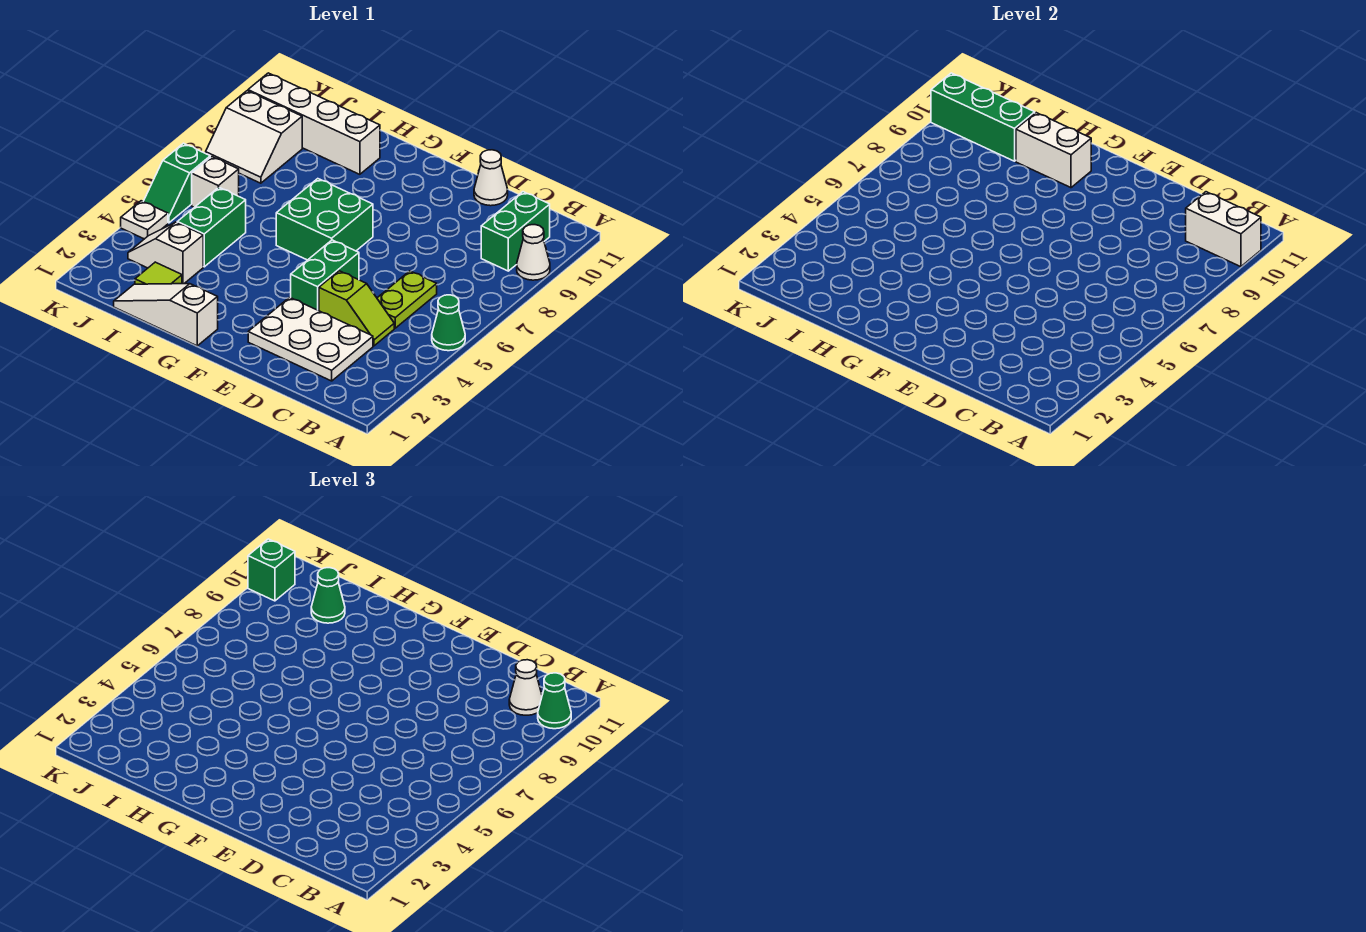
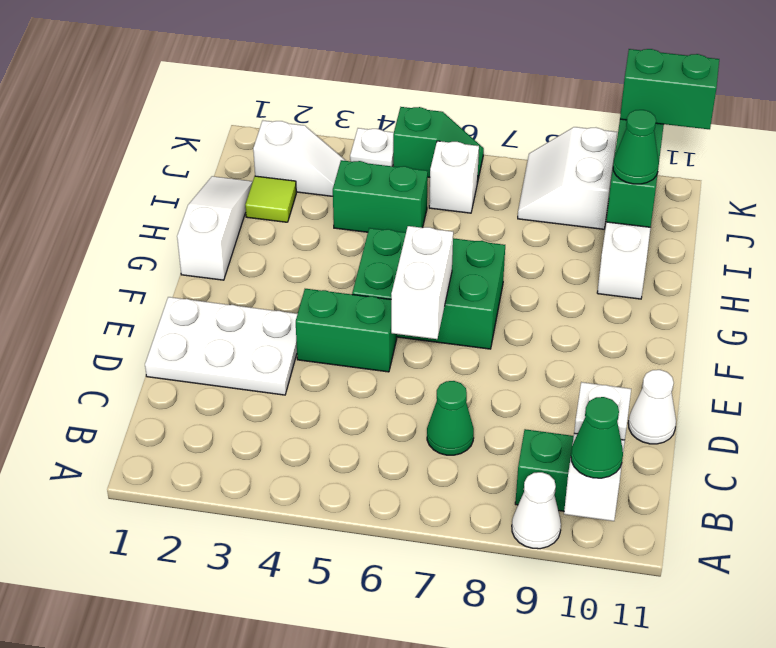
green cone A5 level 1 -> green cone C7 level 1
white cone B10 level 3 -> white plate B10 level 3
white plate C2:E3 level 1 -> white plate D1:E3 level 1
lime slope C4:D4 level 1 top D -> none
lime plate C5:C6 level 1 -> none
green brick F6:G7 level 1 -> green brick F5:G7 level 1
white brick G10:H10 level 2 -> white brick E6:F6 level 2
white slope I3:J3 level 1 top I -> white slope J2:J3 level 1 top 2
green slope K5:K6 level 1 top 6 -> green slope K5:K6 level 1 top 5
green brick K10 level 3 -> green brick K10:K11 level 3

